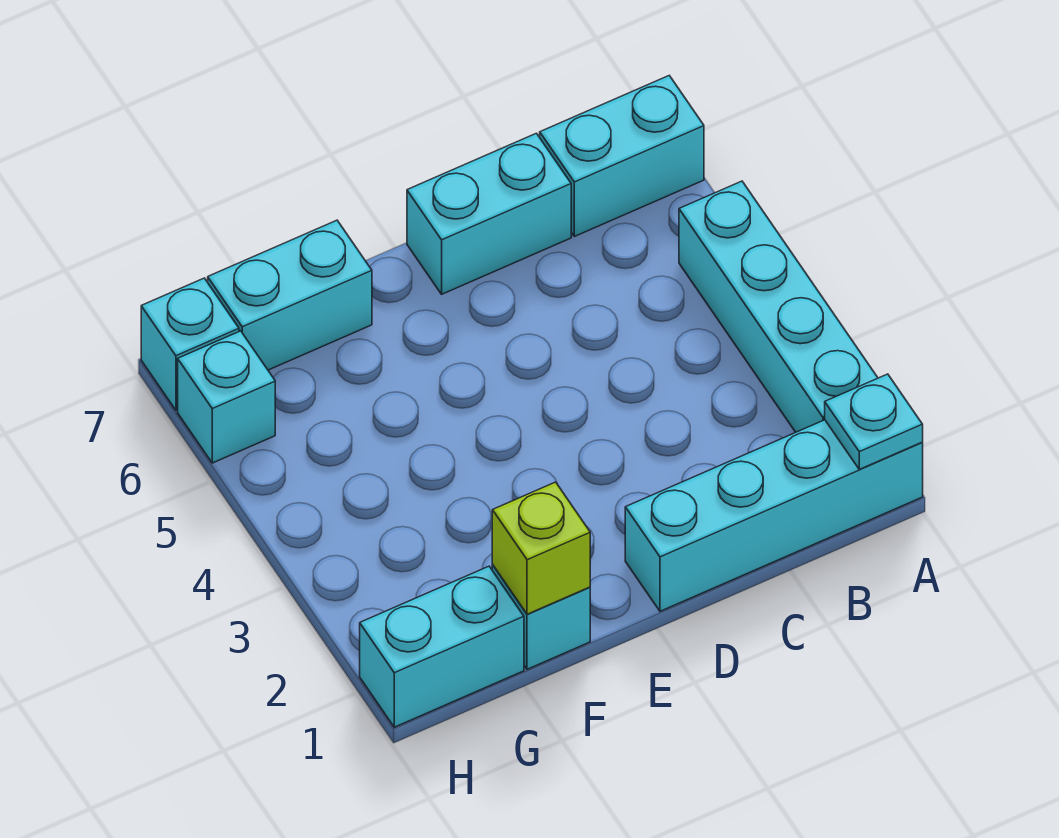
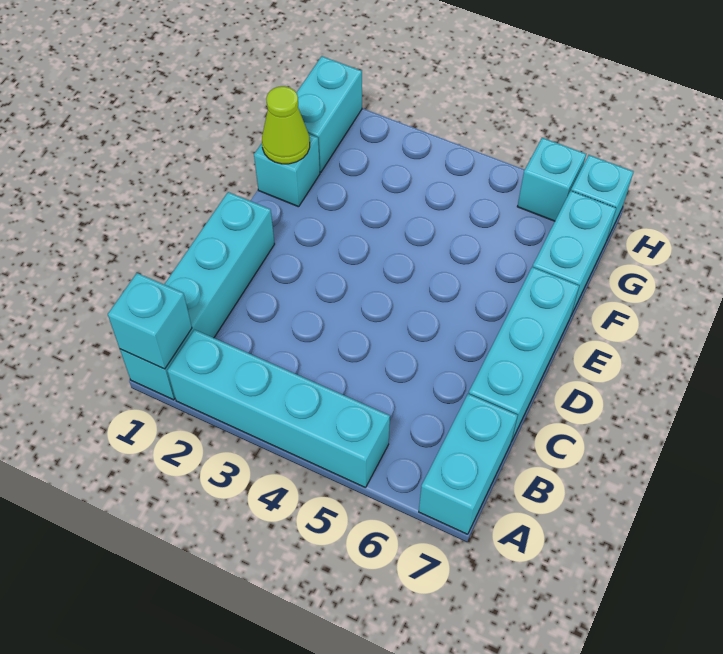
cyan plate A1 level 2 -> cyan brick A1 level 2
cyan brick C7:D7 level 1 -> cyan brick C7:E7 level 1
lime brick F1 level 2 -> lime cone F1 level 2

